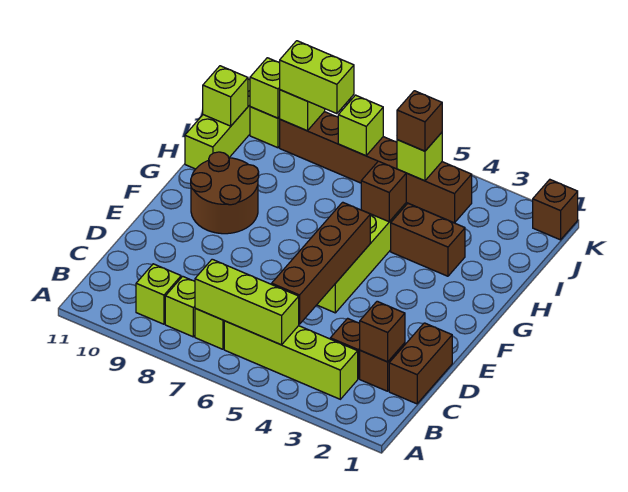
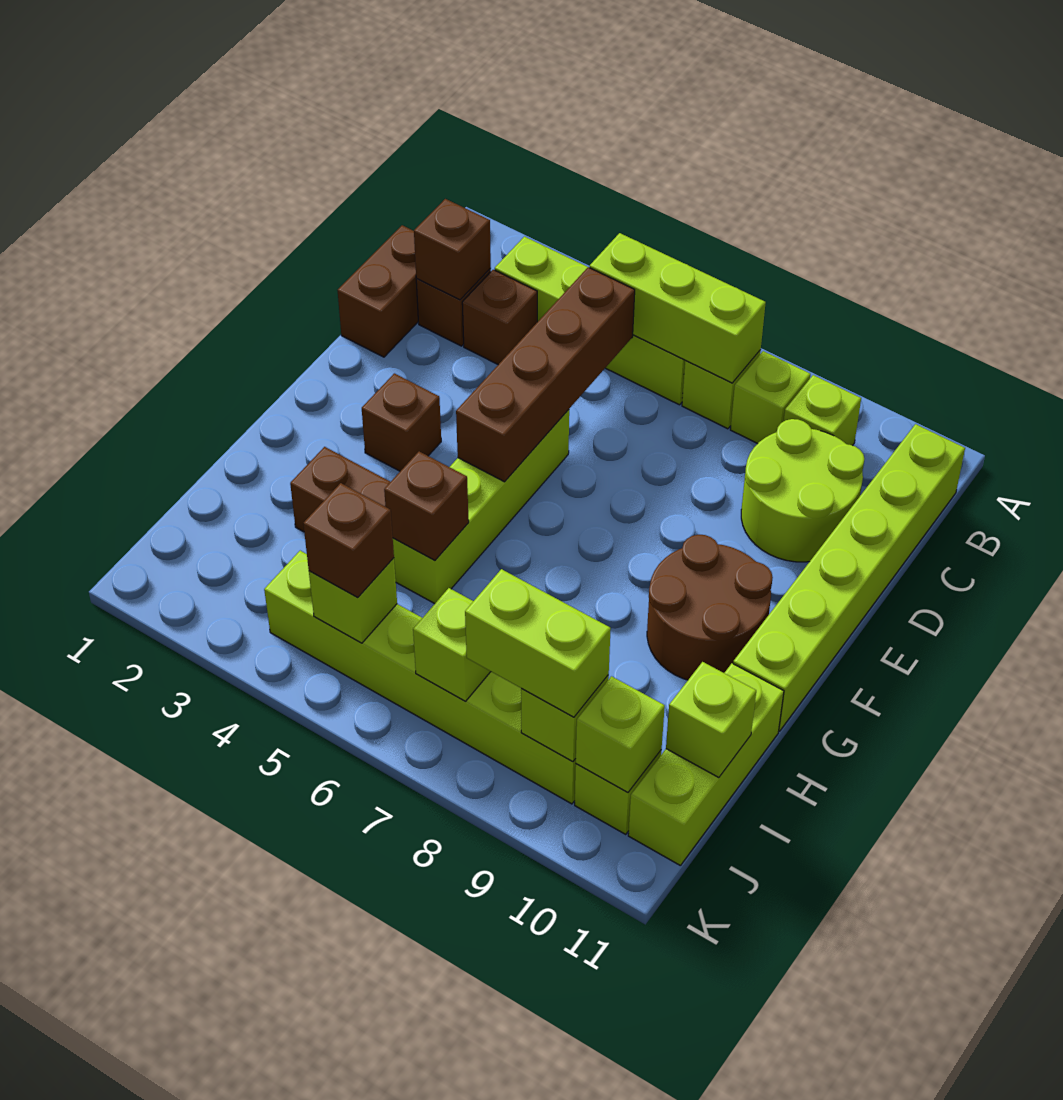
none -> lime brick B11:G11 level 1
none -> lime round brick C9:D10 level 1
brown brick J4:J9 level 1 -> lime brick J4:J9 level 1
brown brick K1 level 1 -> brown brick F3 level 1

